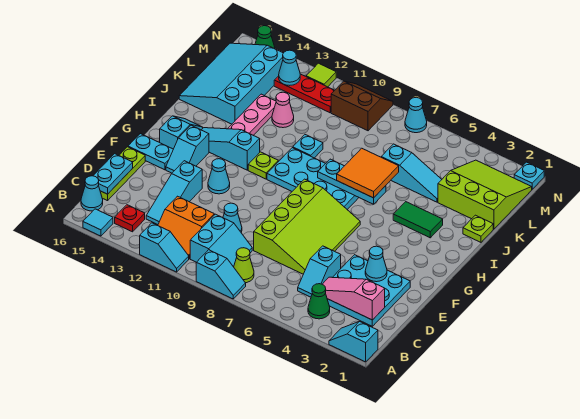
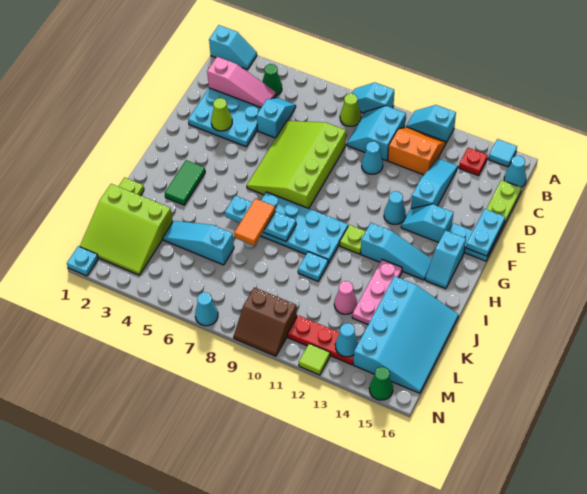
cyan plate C16:D16 level 2 -> cyan plate E16:F16 level 2
cyan cone E3 level 2 -> lime cone E3 level 2
cyan slope F14:G14 level 1 top G -> cyan slope F13:F14 level 1 top 14
green tile I3:I4 level 1 -> green tile H3:I3 level 1
orange tile I6:J7 level 3 -> orange tile I7:J7 level 3

